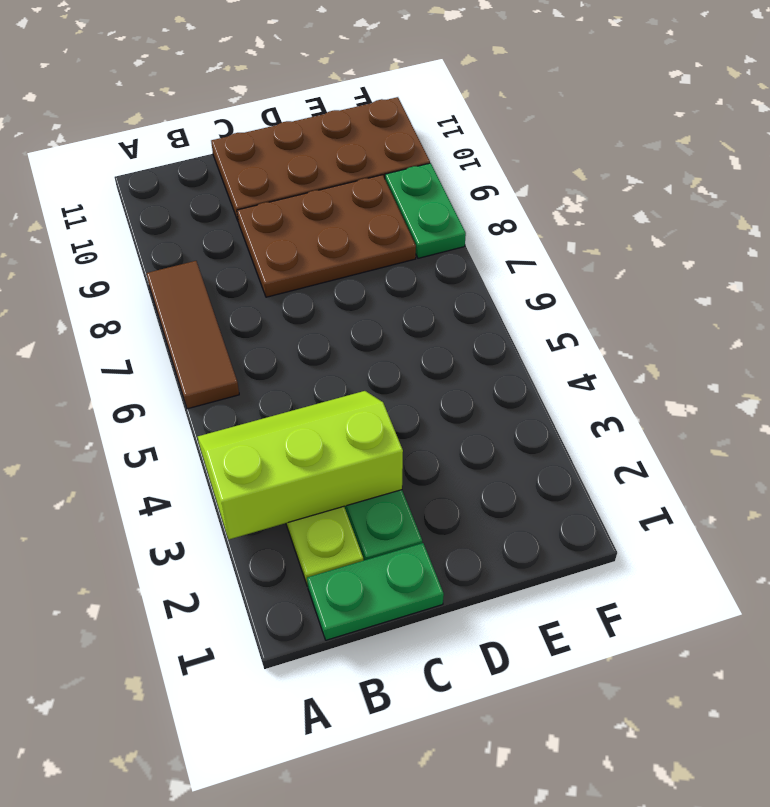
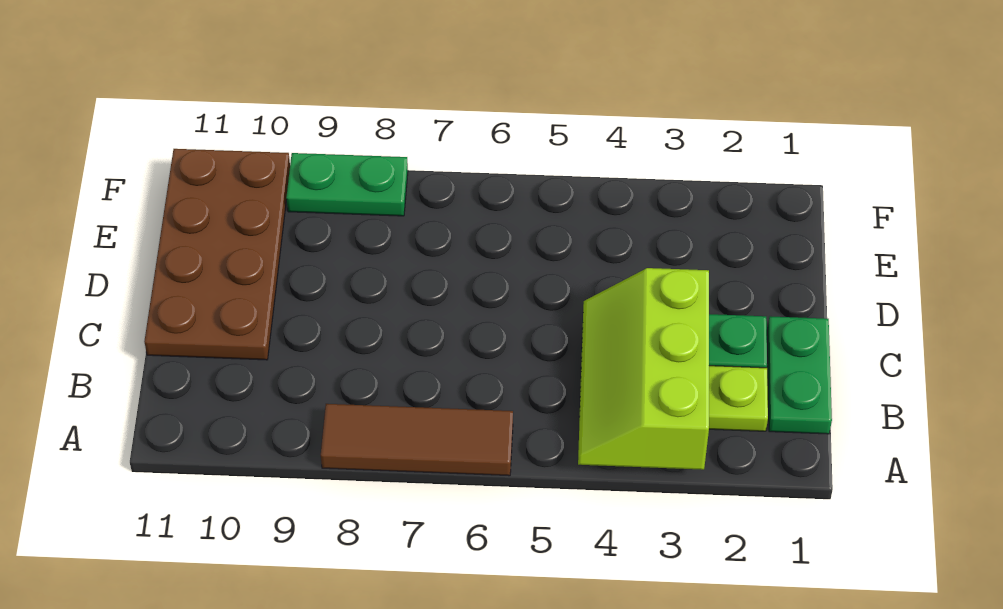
brown plate C8:E9 level 1 -> none

